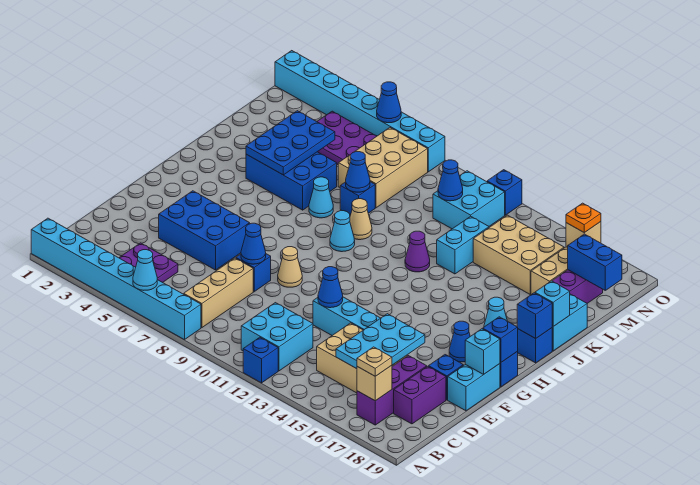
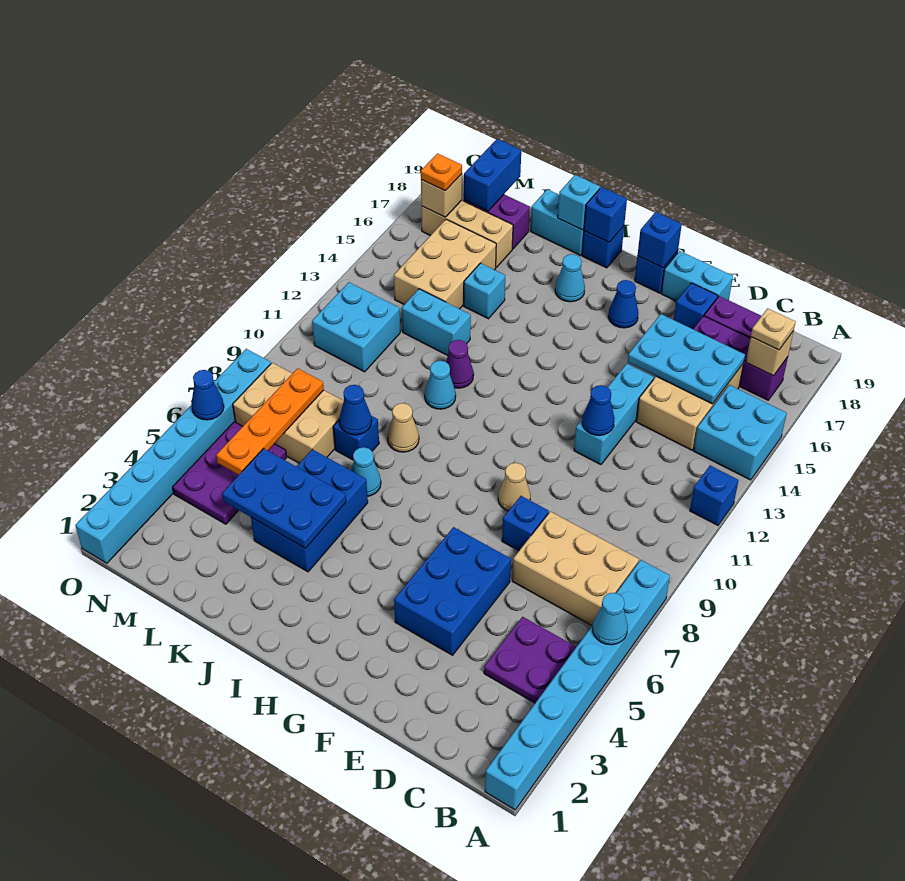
tan brick B8:D8 level 1 -> tan brick B7:D8 level 1
cyan brick B11:C12 level 1 -> cyan brick A14:B15 level 1
blue cone E8 level 2 -> none
cyan brick F19 level 2 -> cyan brick K15 level 1
cyan cone I9 level 1 -> cyan cone J11 level 1
none -> orange plate M5:M8 level 2
blue cone M11 level 2 -> none
blue brick O12 level 1 -> none

